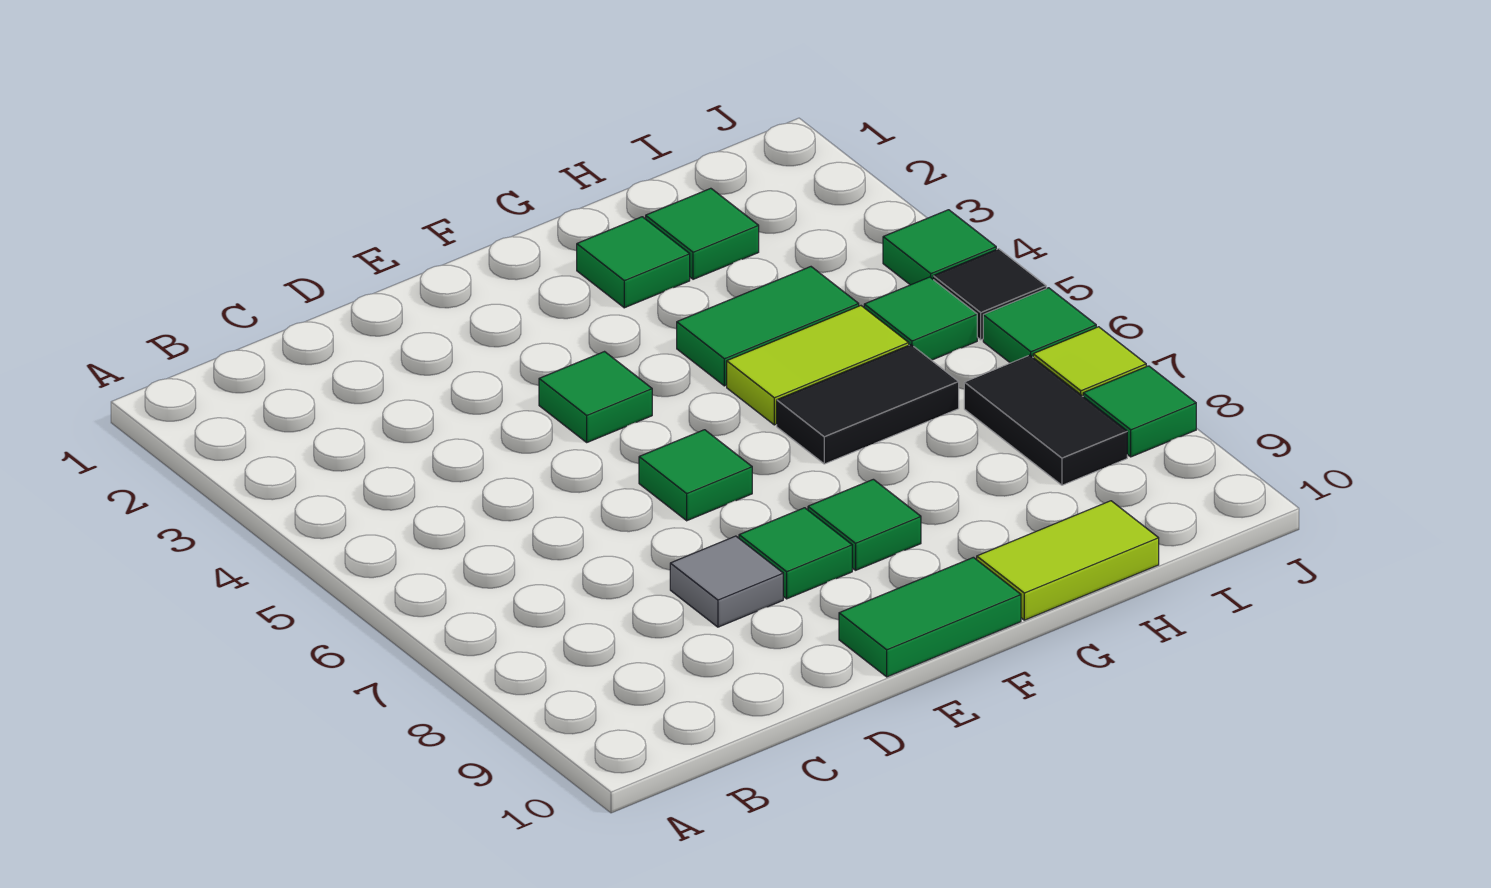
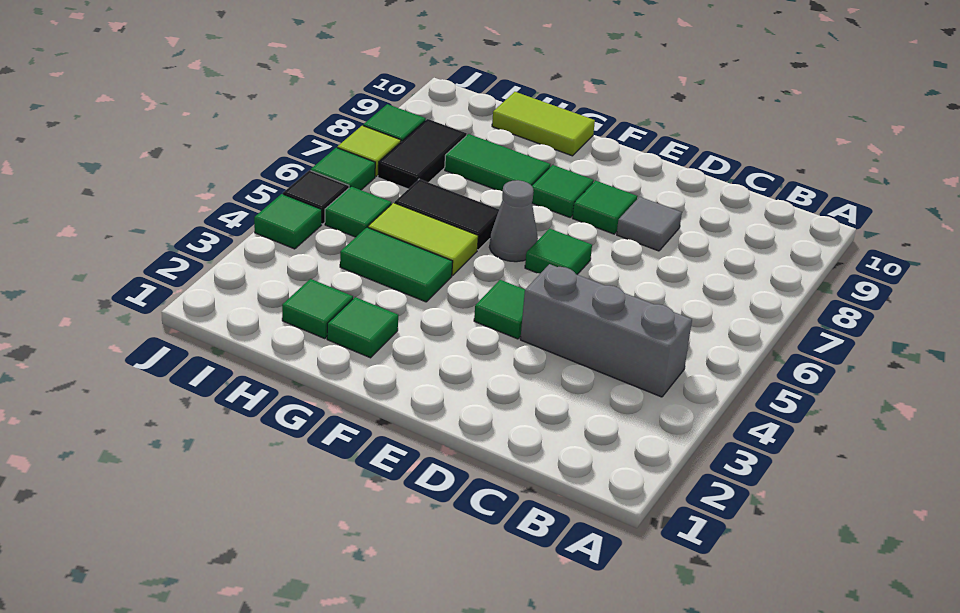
none -> grey brick B4:D4 level 1
green tile E10:F10 level 1 -> green tile G8:H8 level 1
none -> grey cone F6 level 1

